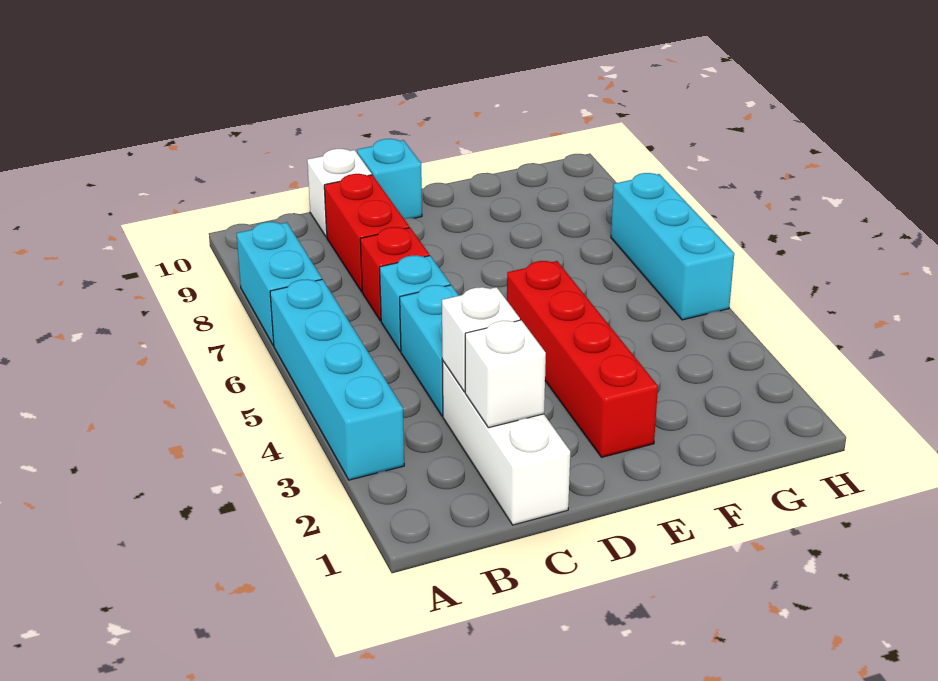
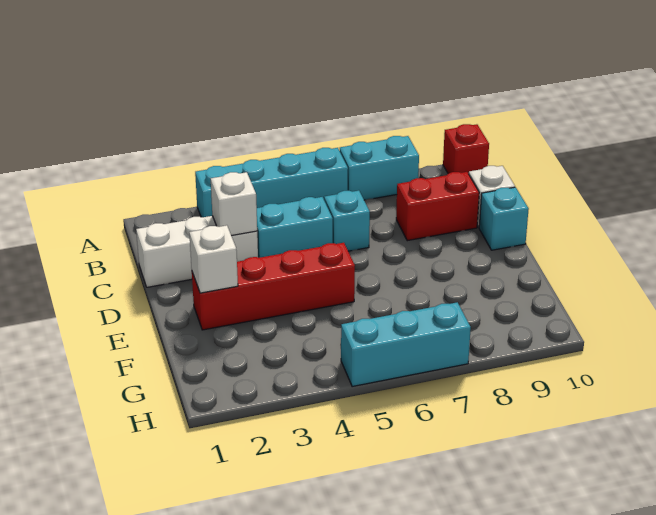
white brick C2 level 2 -> white brick E2 level 2
red brick C7 level 1 -> red brick A10 level 1

